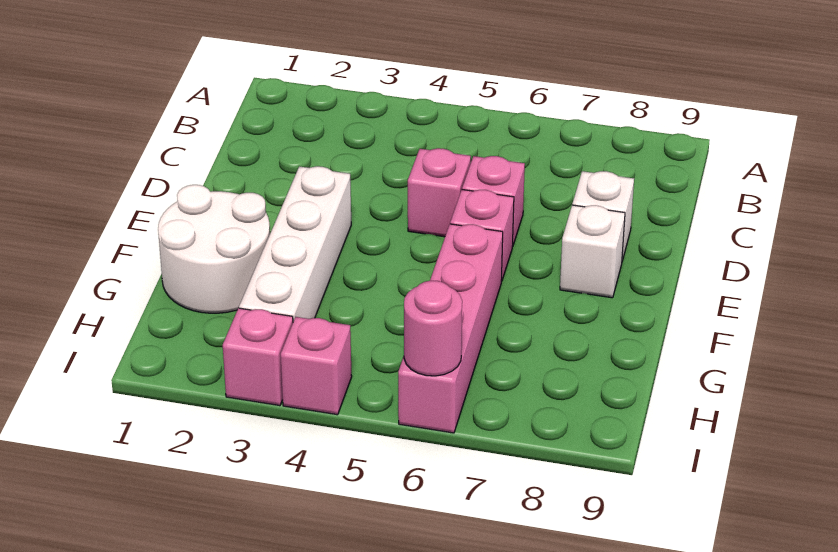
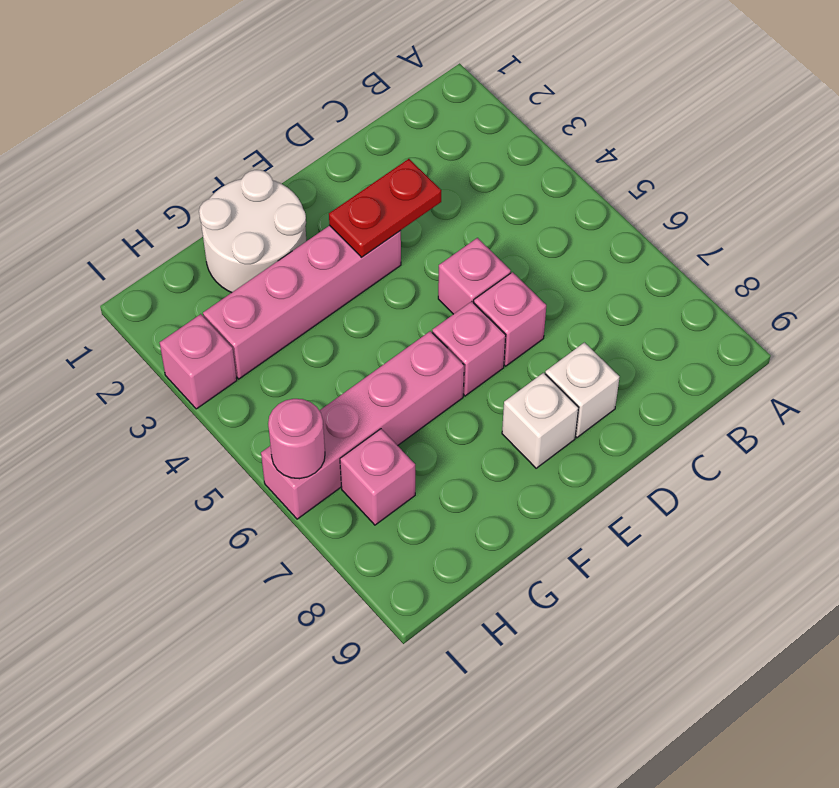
none -> red plate D3:E3 level 2
white brick E3:H3 level 1 -> pink brick E3:H3 level 1
pink brick I4 level 1 -> pink brick H7 level 1

